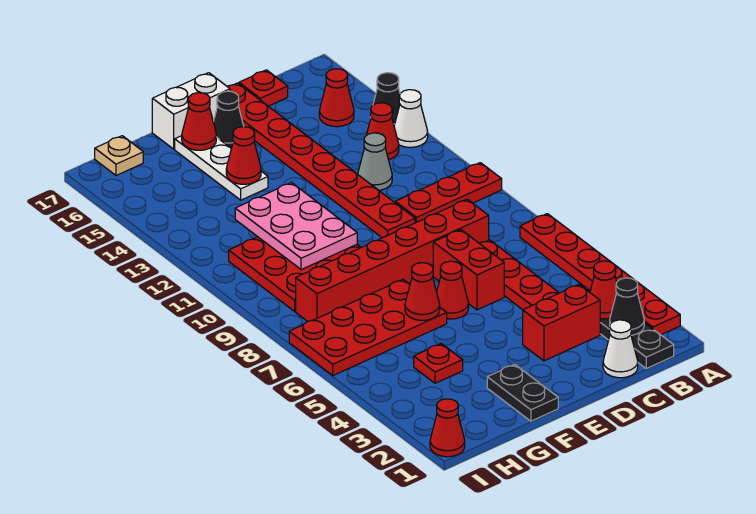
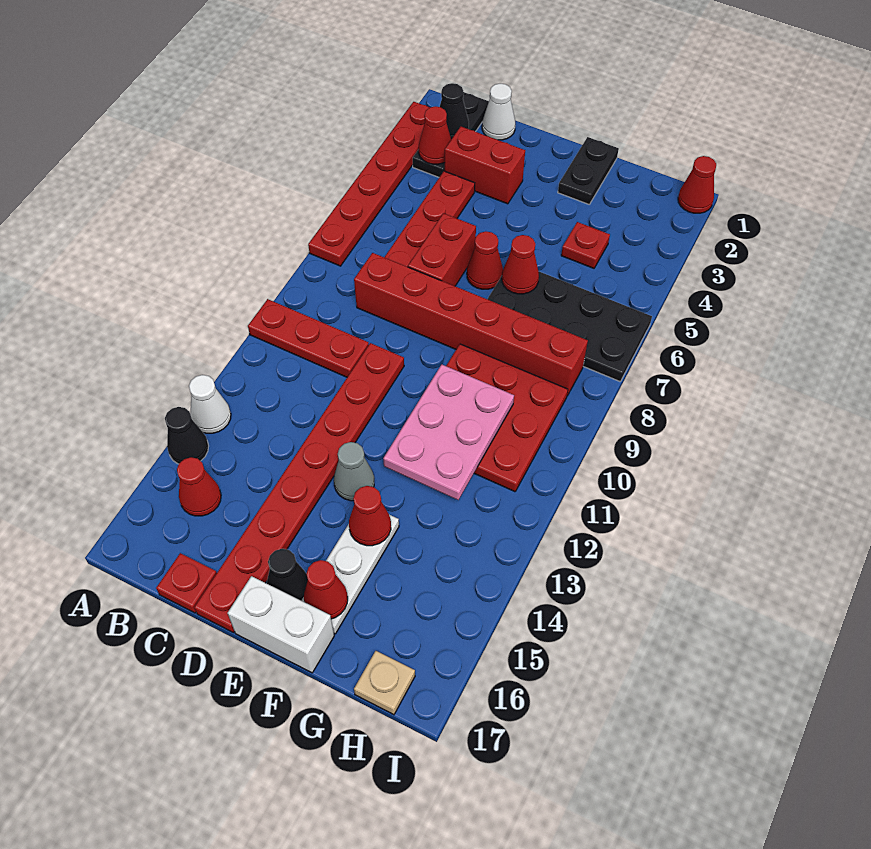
red cone B13 level 1 -> none
grey cone C12 level 1 -> grey cone E13 level 1
red plate F6:I7 level 1 -> black plate F6:I7 level 1

